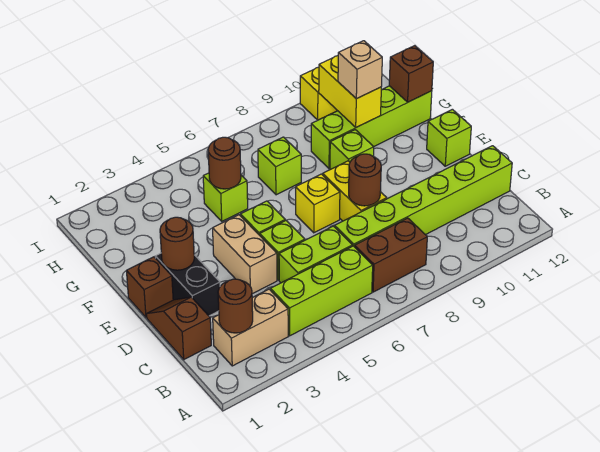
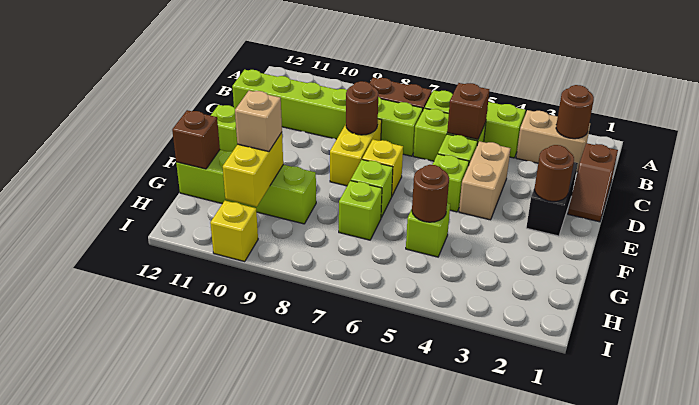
brown brick E1 level 1 -> brown brick C5 level 2
lime brick F9 level 1 -> lime brick F7 level 1

